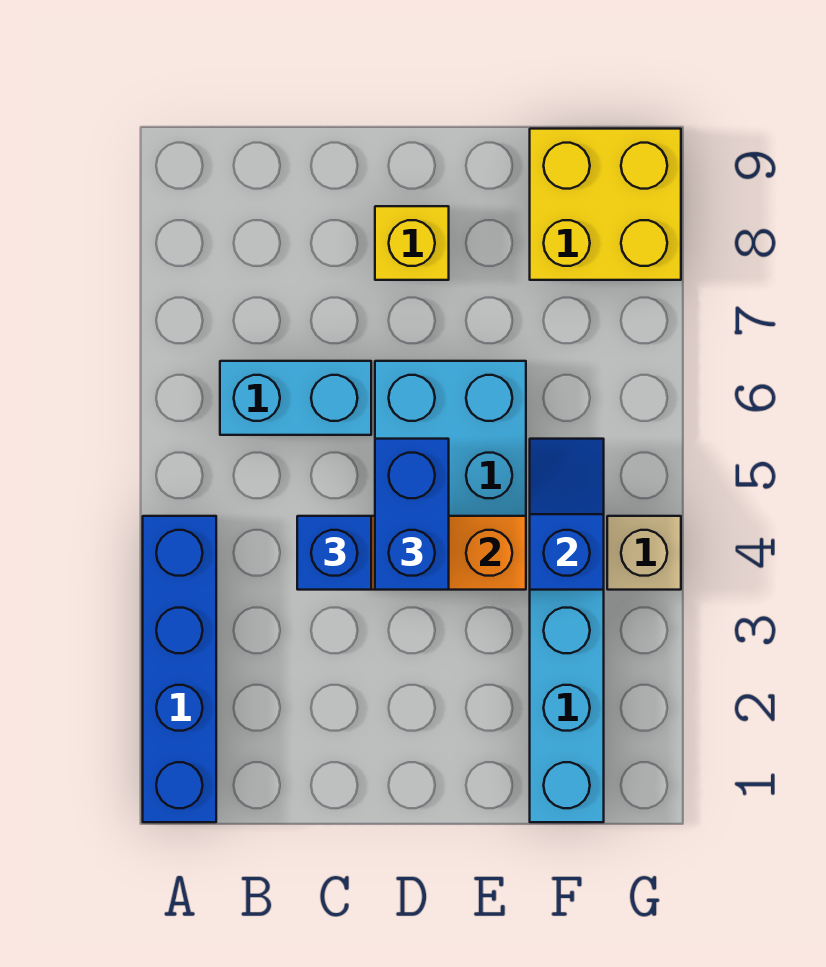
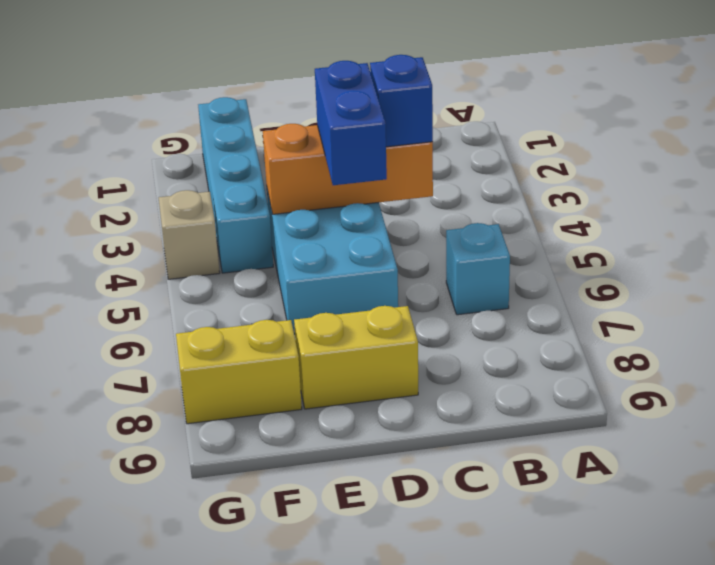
blue brick A1:A4 level 1 -> none
cyan brick B6:C6 level 1 -> cyan brick B6 level 1
yellow brick D8 level 1 -> yellow brick D8:E8 level 1
blue slope F4:F5 level 2 top 4 -> none
yellow brick F8:G9 level 1 -> yellow brick F8:G8 level 1

